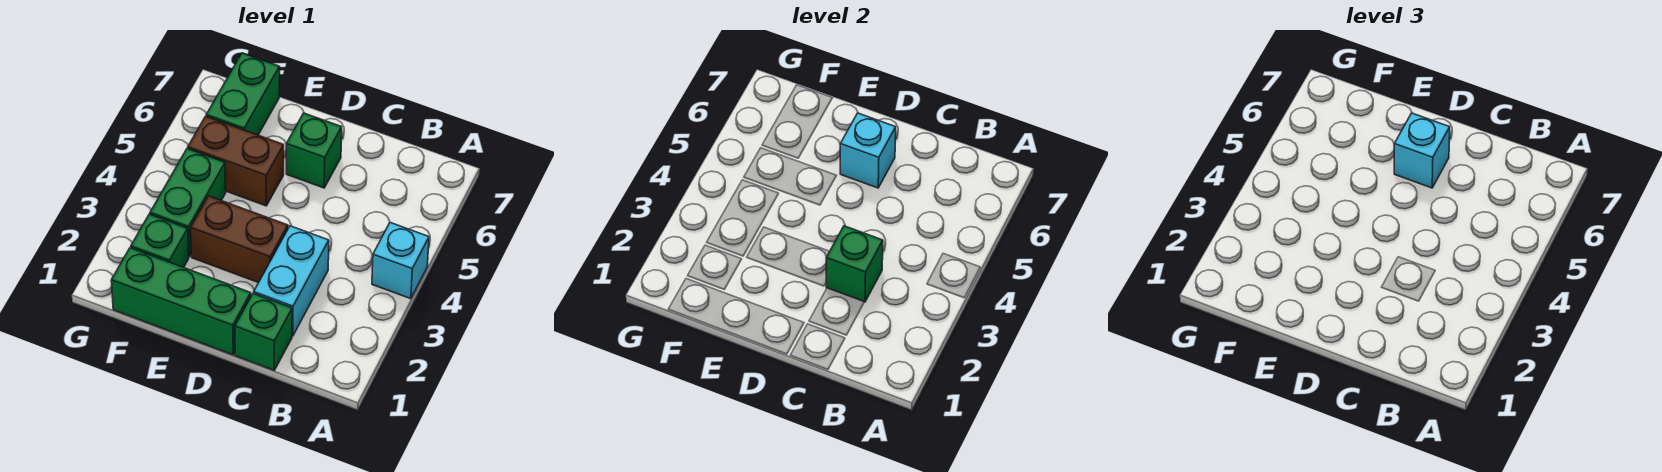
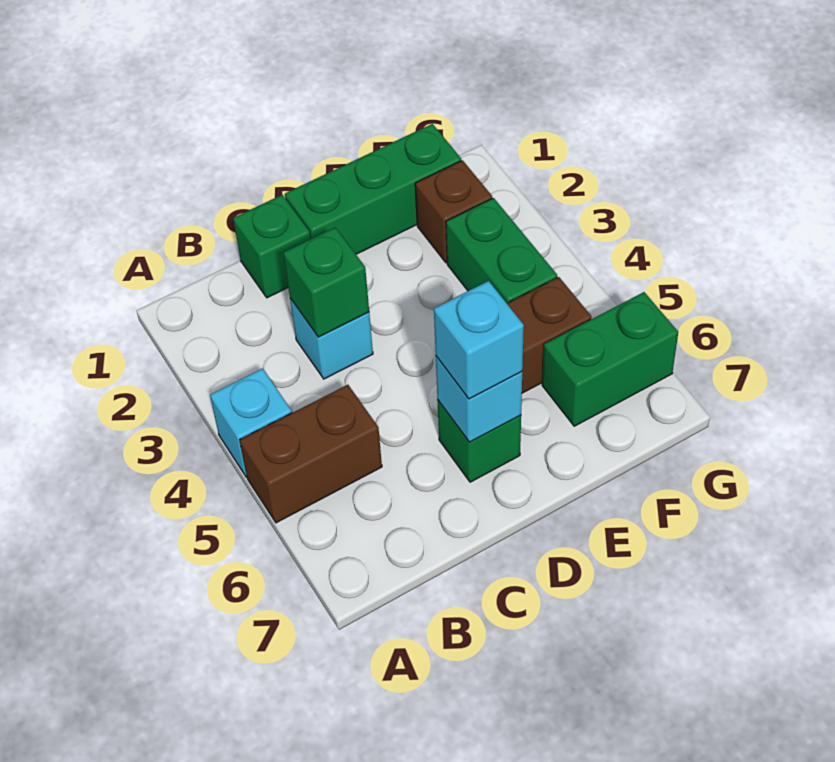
cyan brick C2:C3 level 1 -> cyan brick C3 level 1
brown brick D3:E3 level 1 -> brown brick A5:B5 level 1
green brick F2 level 1 -> brown brick F2 level 1
green brick F6:F7 level 1 -> green brick F6:G6 level 1

